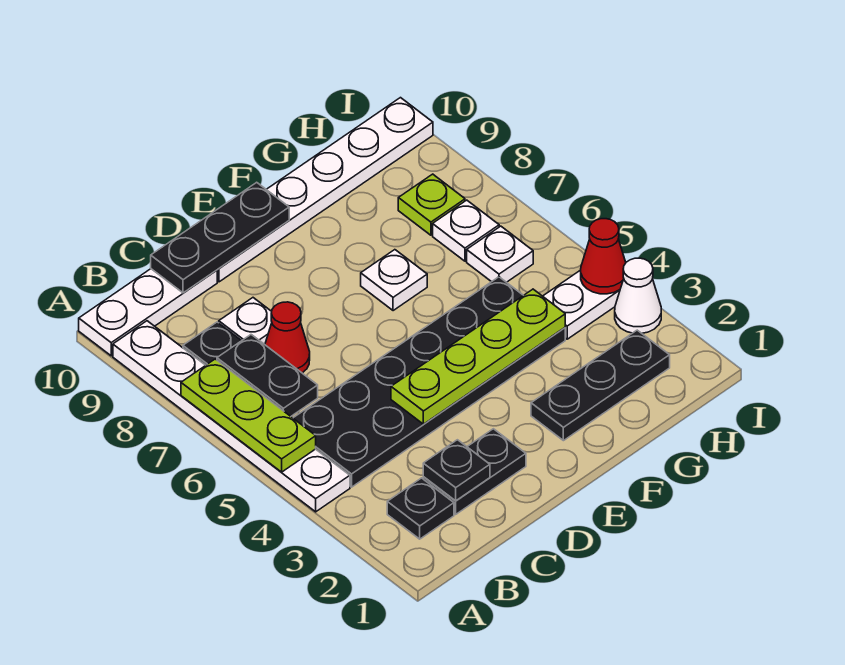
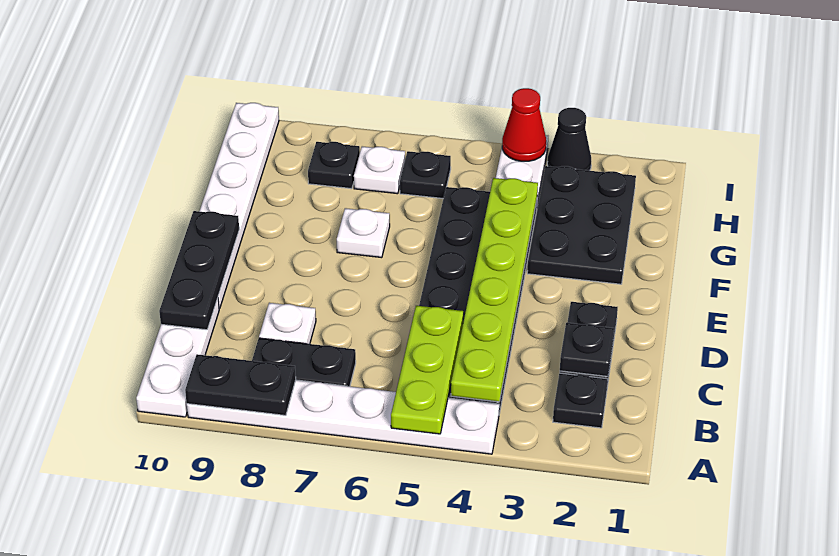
lime plate A5:A7 level 2 -> lime plate A5:C5 level 2
black plate B6:B7 level 2 -> black plate A8:A9 level 2
red cone C7 level 1 -> none
lime plate D4:G4 level 2 -> lime plate B4:G4 level 2
black plate F2:H2 level 1 -> black plate F2:H3 level 1
white plate H6 level 1 -> black plate H6 level 1
lime plate H8 level 1 -> black plate H8 level 1
white cone I3 level 1 -> black cone I3 level 1

